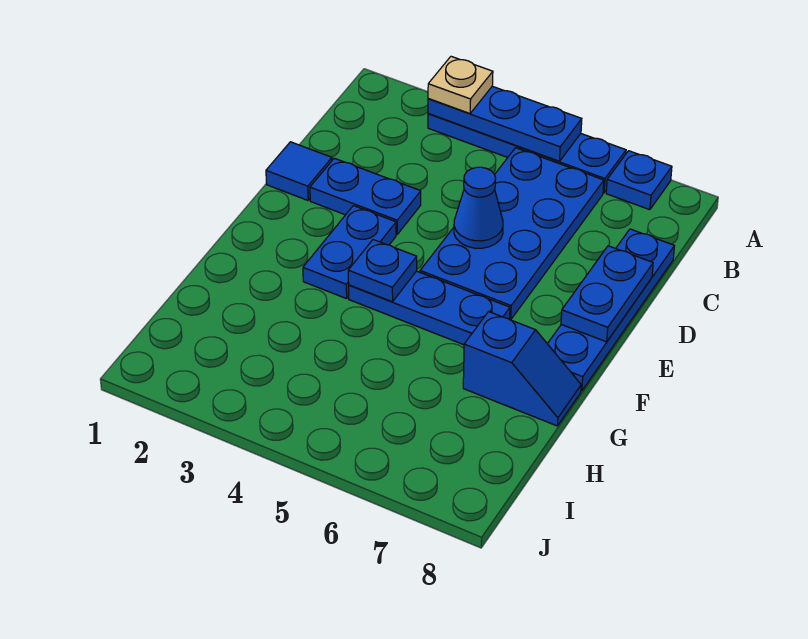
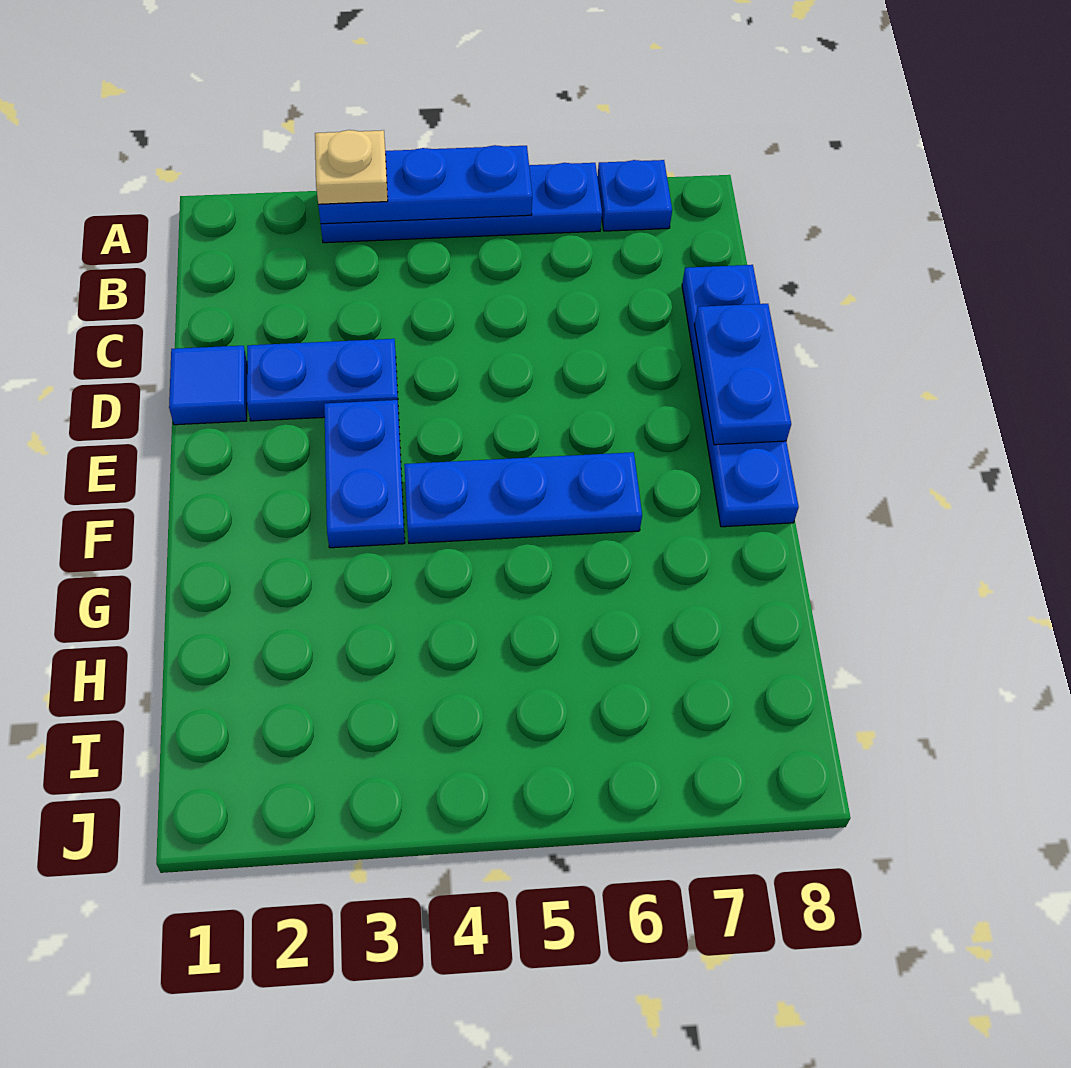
blue plate B5:E6 level 1 -> none
blue cone D5 level 2 -> none
blue plate F4 level 2 -> none
blue slope G7:G8 level 1 top 7 -> none

